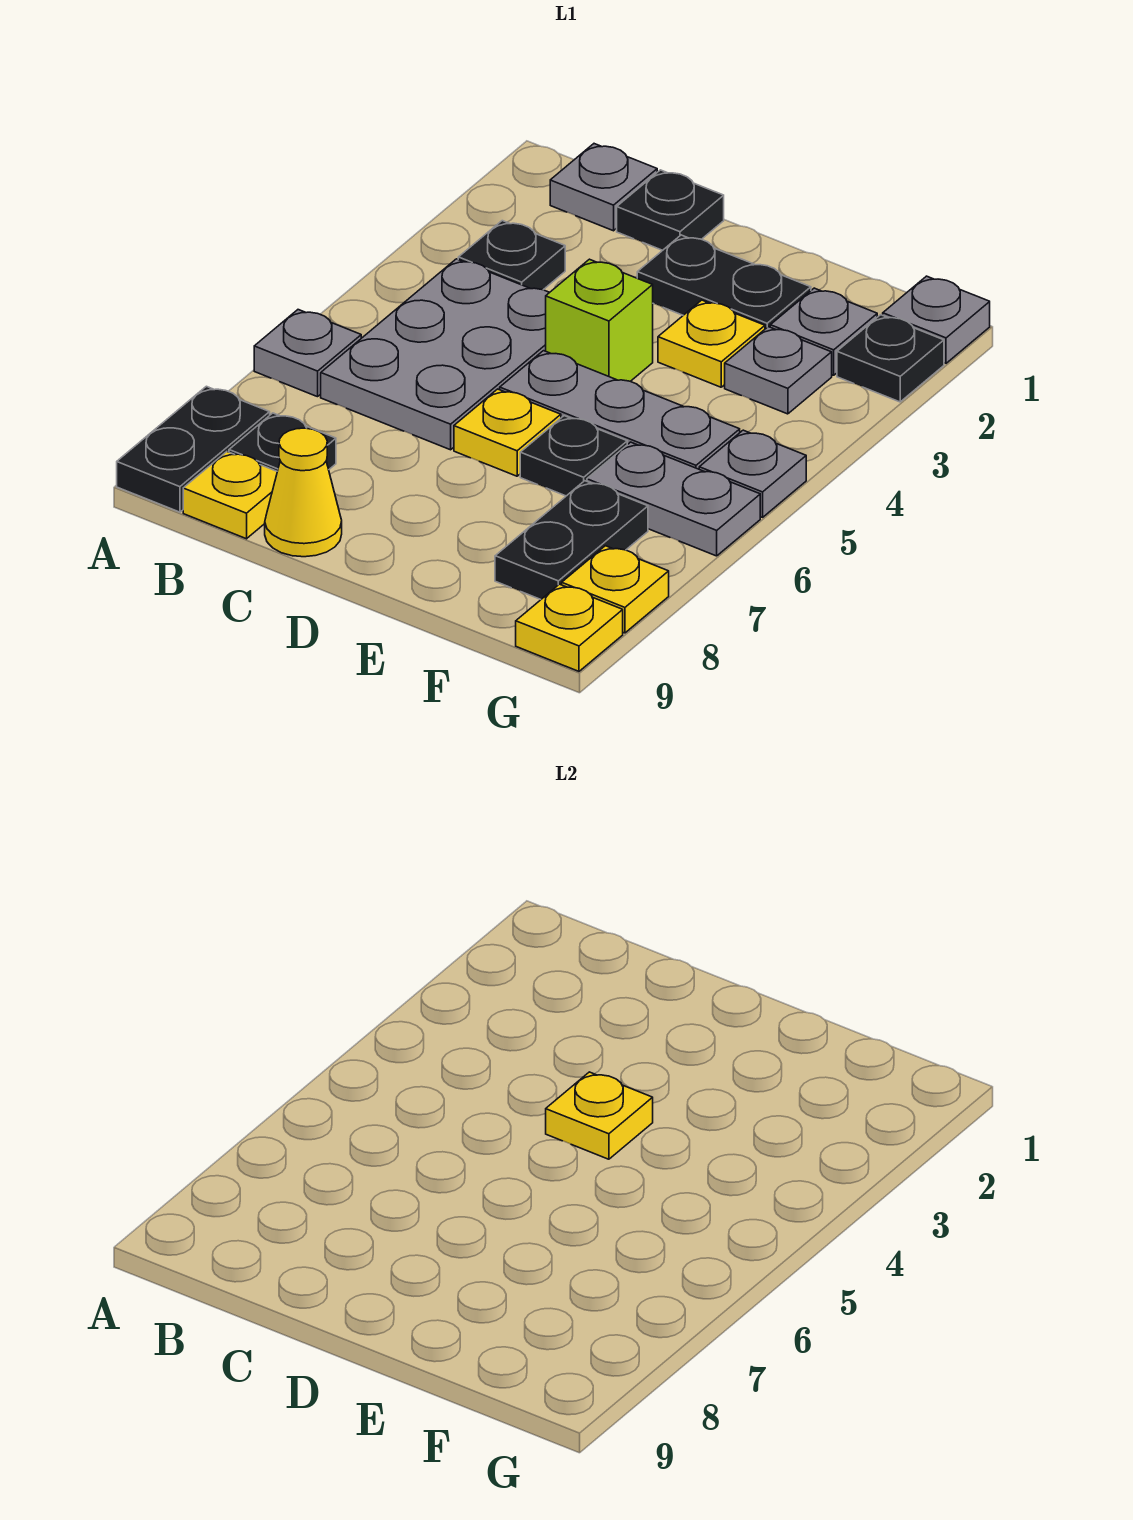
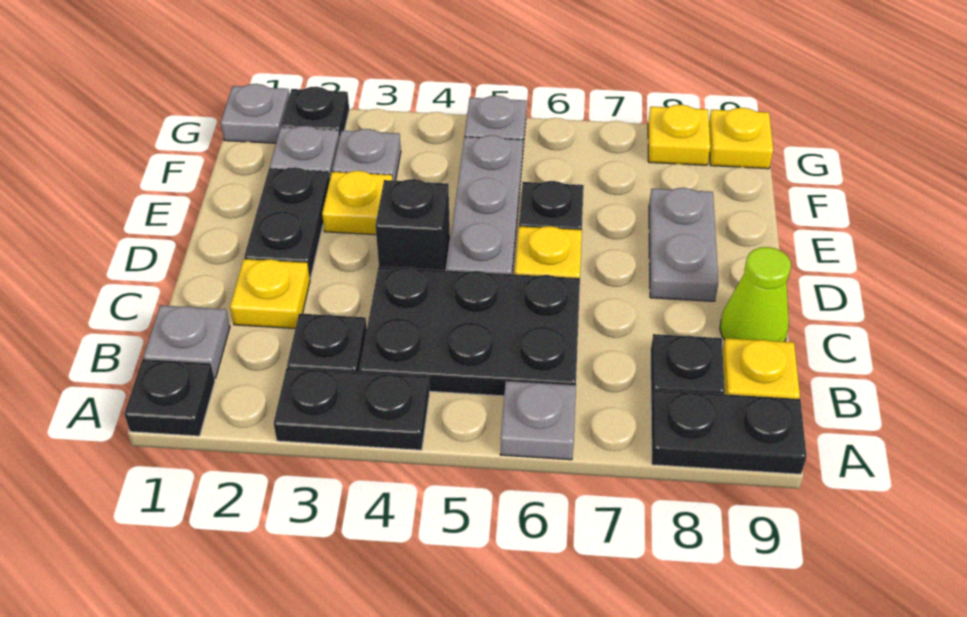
grey plate B4:C6 level 1 -> black plate B4:C6 level 1
black plate C1 level 1 -> black plate A1 level 1
yellow cone C9 level 1 -> lime cone C9 level 1
lime brick D4 level 1 -> black brick D4 level 1
yellow plate D4 level 2 -> yellow plate C2 level 1
grey plate F6:G6 level 1 -> grey plate D8:E8 level 1
black plate F7:F8 level 1 -> black plate A3:A4 level 1

